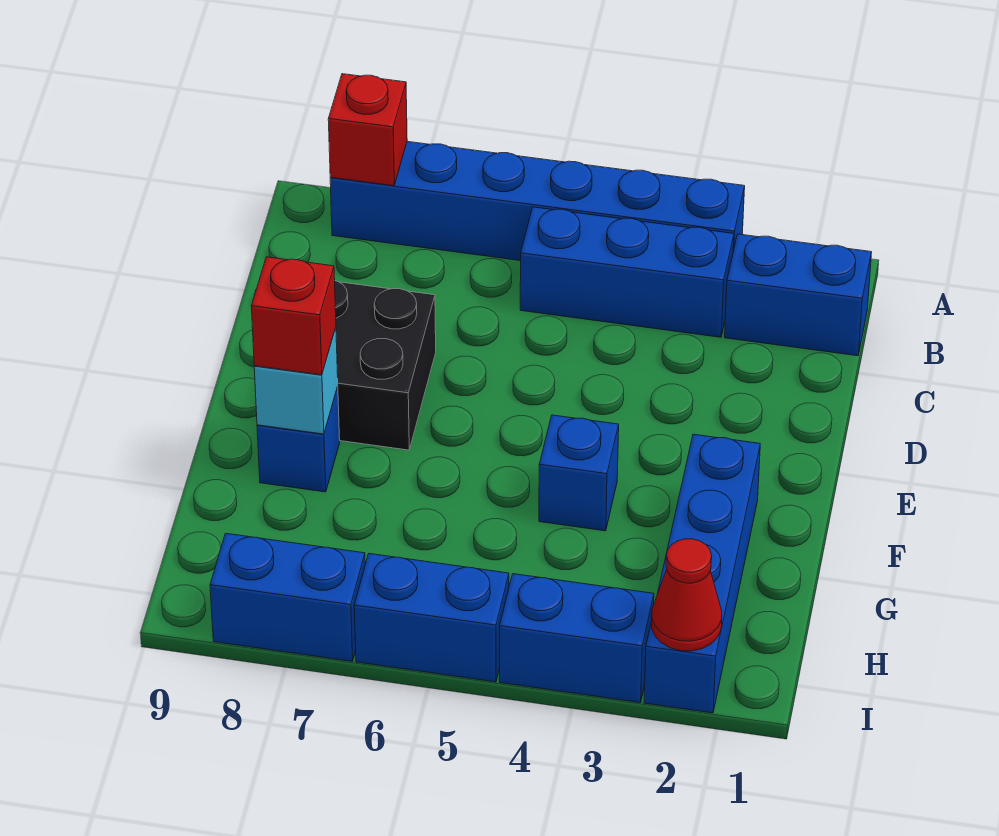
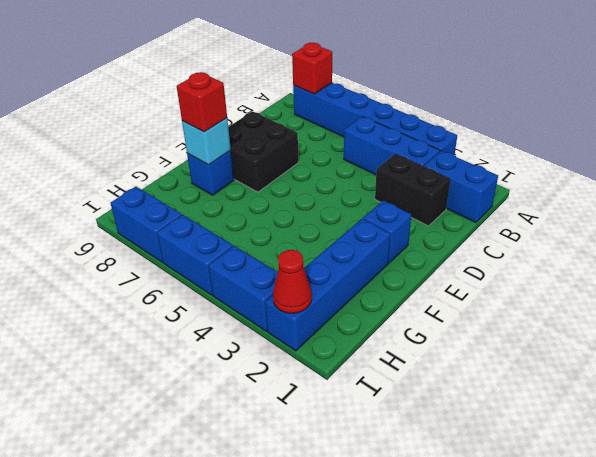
none -> black brick C2:C3 level 1
blue brick F4 level 1 -> blue brick E2 level 1

